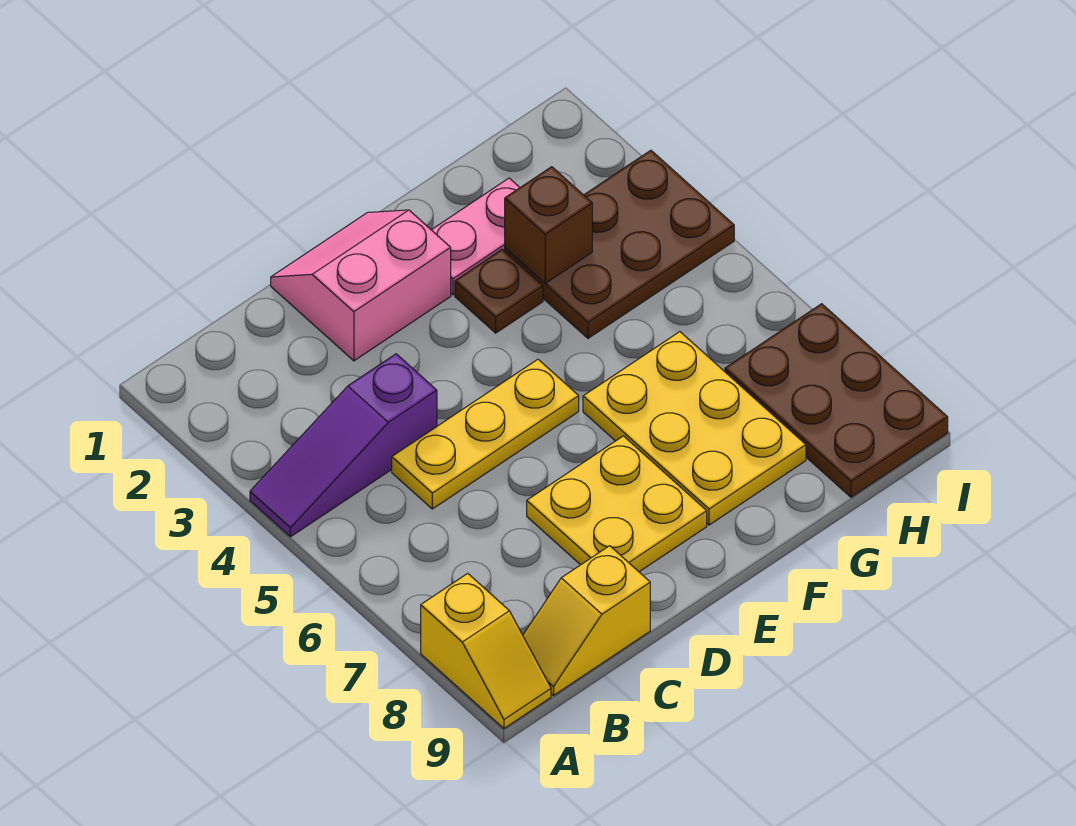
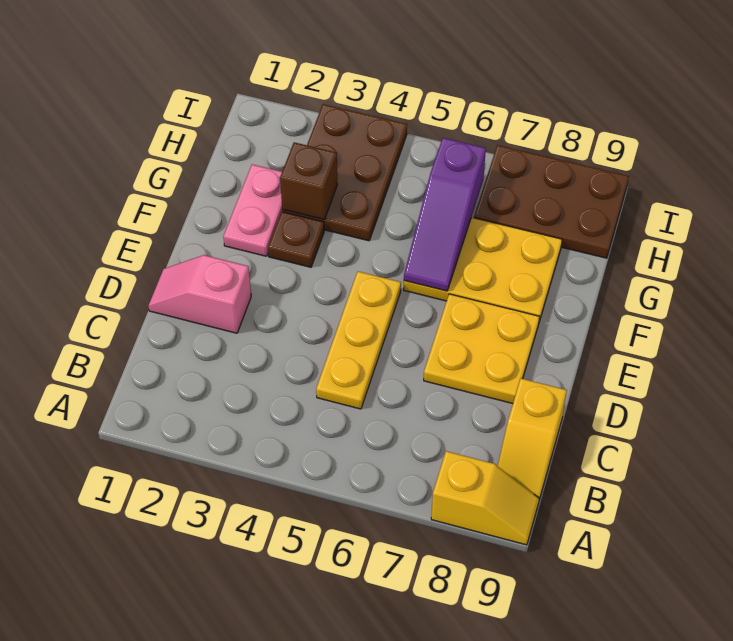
purple slope A4:C4 level 1 top C -> purple slope F6:H6 level 2 top H
pink slope D1:E2 level 1 top 2 -> pink slope D1:D2 level 1 top 2

